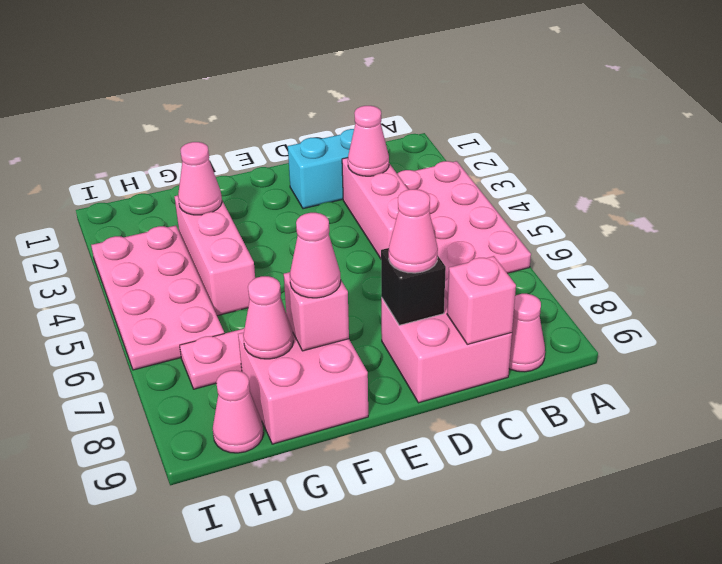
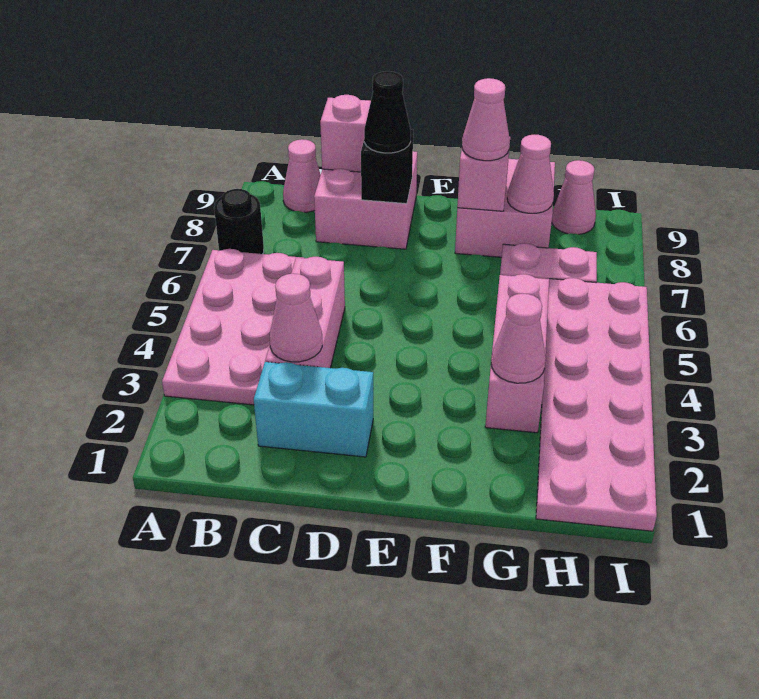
none -> black round brick A7 level 1
pink cone D8 level 3 -> black cone D8 level 3
pink plate H3:I6 level 1 -> pink plate H1:I6 level 1

